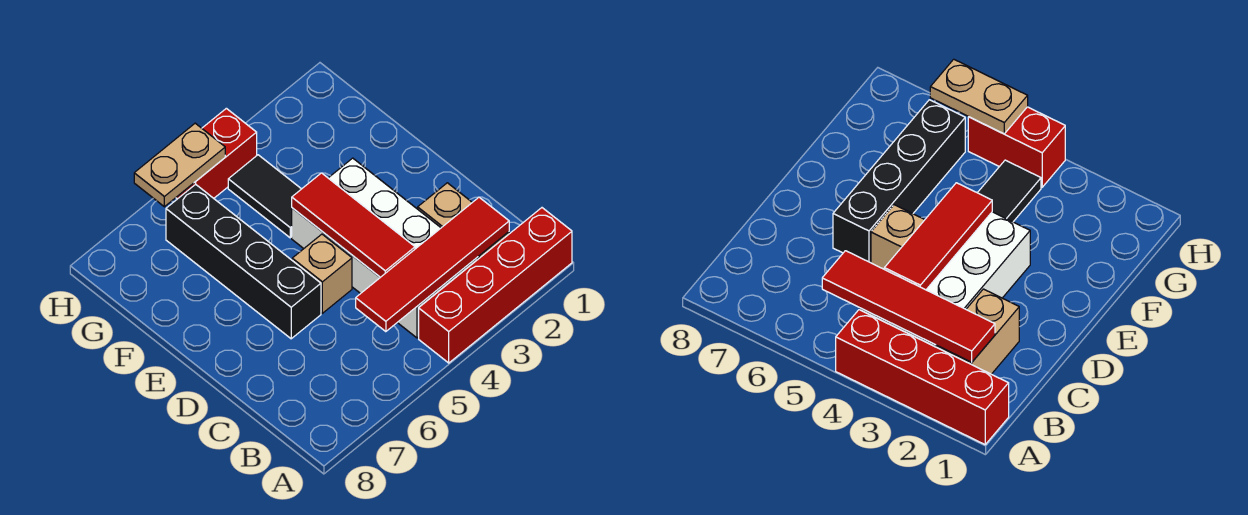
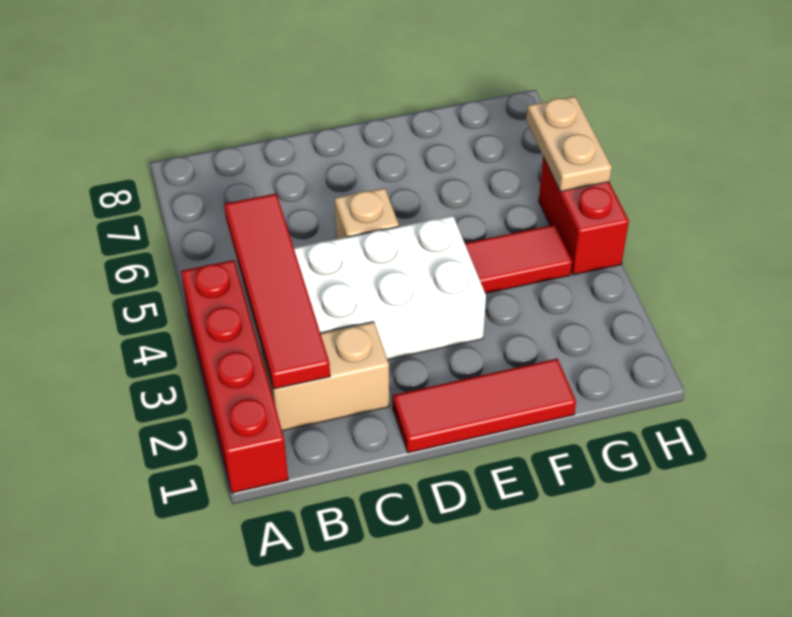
red tile C4:E4 level 2 -> red tile D1:F1 level 1
black brick D6:G6 level 1 -> none
black tile F4:G4 level 1 -> red tile F4:G4 level 1

